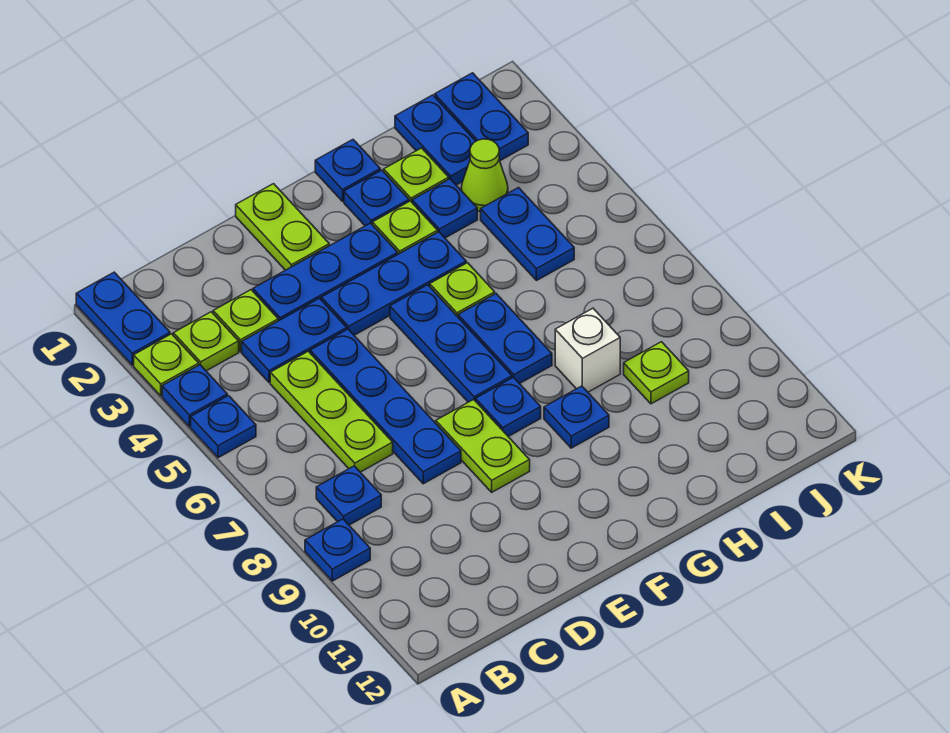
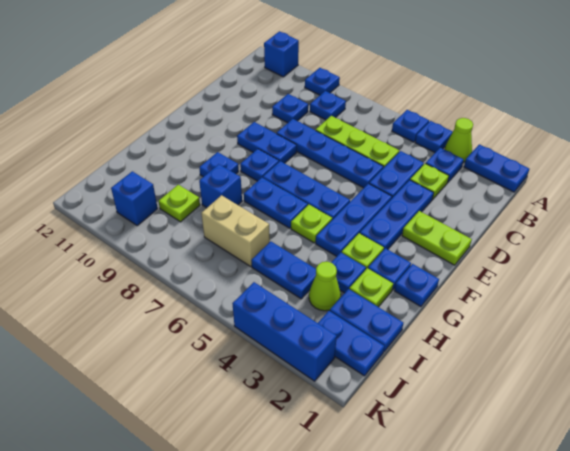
lime plate A3 level 1 -> lime cone A3 level 1
none -> blue brick A11 level 1
lime plate B3 level 1 -> blue plate B3 level 1
none -> blue plate C9 level 1
lime plate E8:E9 level 1 -> blue plate E8:E9 level 1
white brick H8 level 1 -> blue brick H8 level 1
none -> tan brick I6:I7 level 1
none -> blue brick J10 level 1
none -> blue brick K2:K4 level 1

